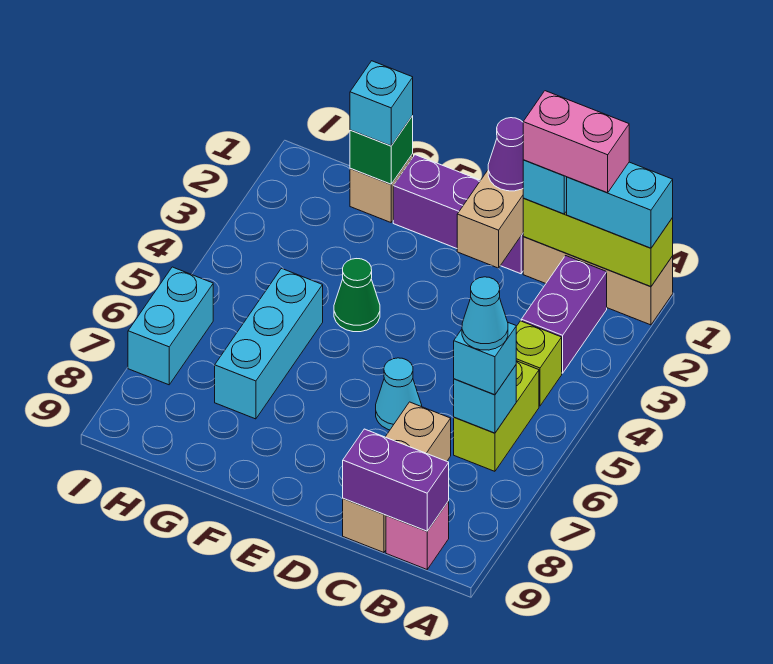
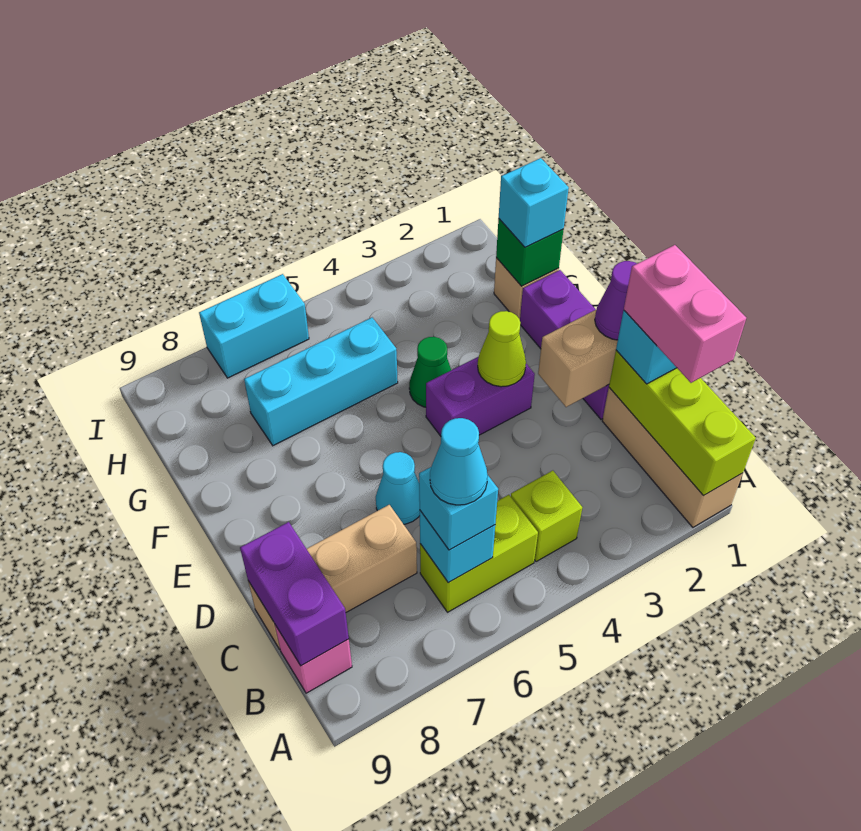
cyan brick A1:B1 level 3 -> none
purple brick B2:B3 level 1 -> purple brick E3:E4 level 1
none -> lime cone E3 level 2

